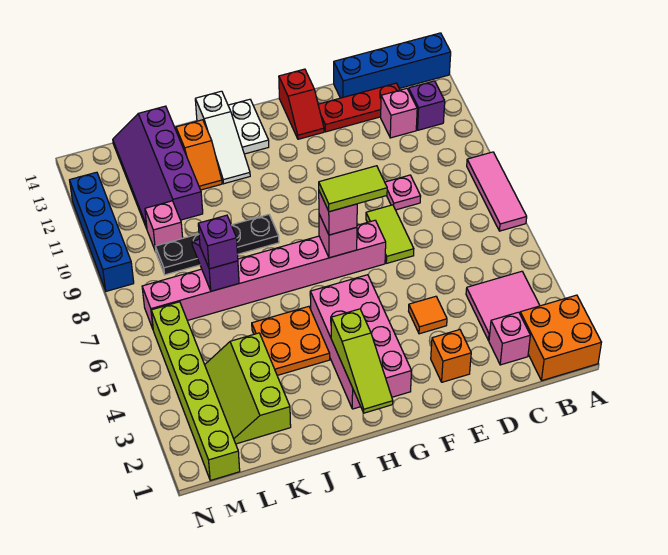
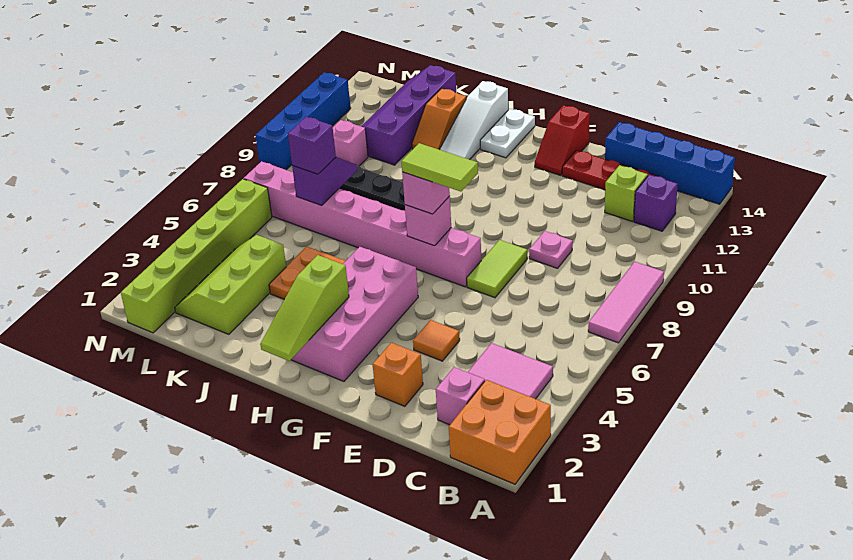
pink brick C12 level 1 -> lime brick C12 level 1

